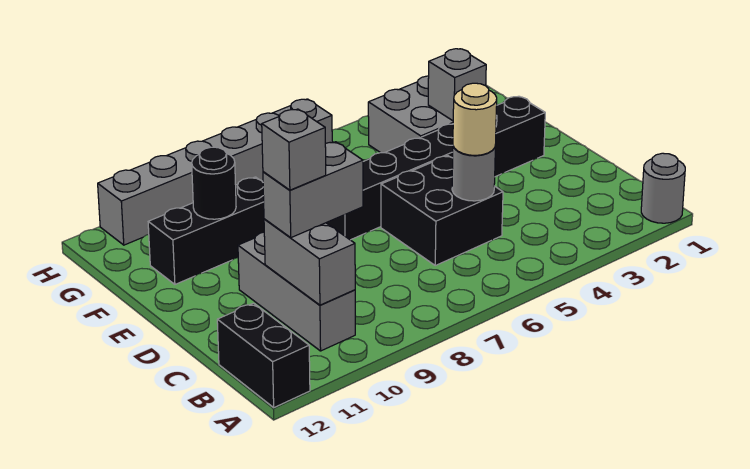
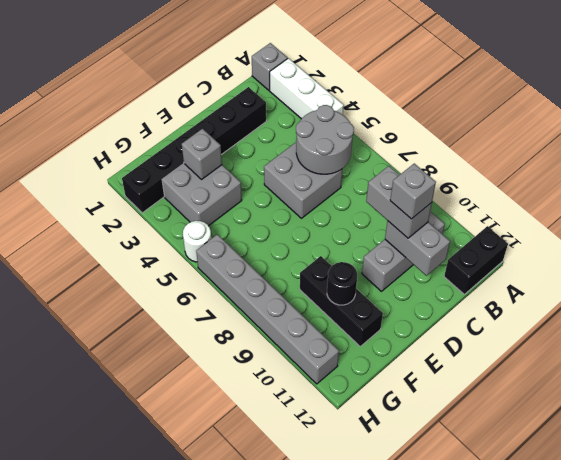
grey round brick A1 level 1 -> grey brick A1 level 1
none -> white brick A2:A4 level 1
grey brick B10:C10 level 2 -> grey brick C10:C11 level 2
black brick C5:D6 level 1 -> grey brick C5:D6 level 1
grey round brick C5 level 2 -> grey round brick B5:C6 level 2
tan round brick C5 level 3 -> none
black brick E2:E7 level 1 -> black brick C2:H2 level 1
none -> white round brick H5 level 1

